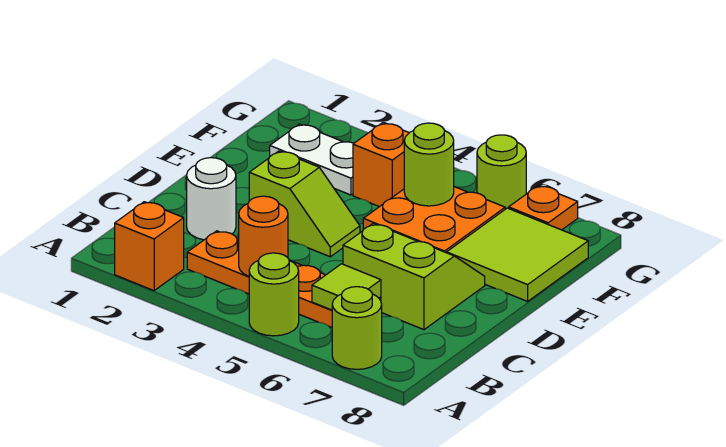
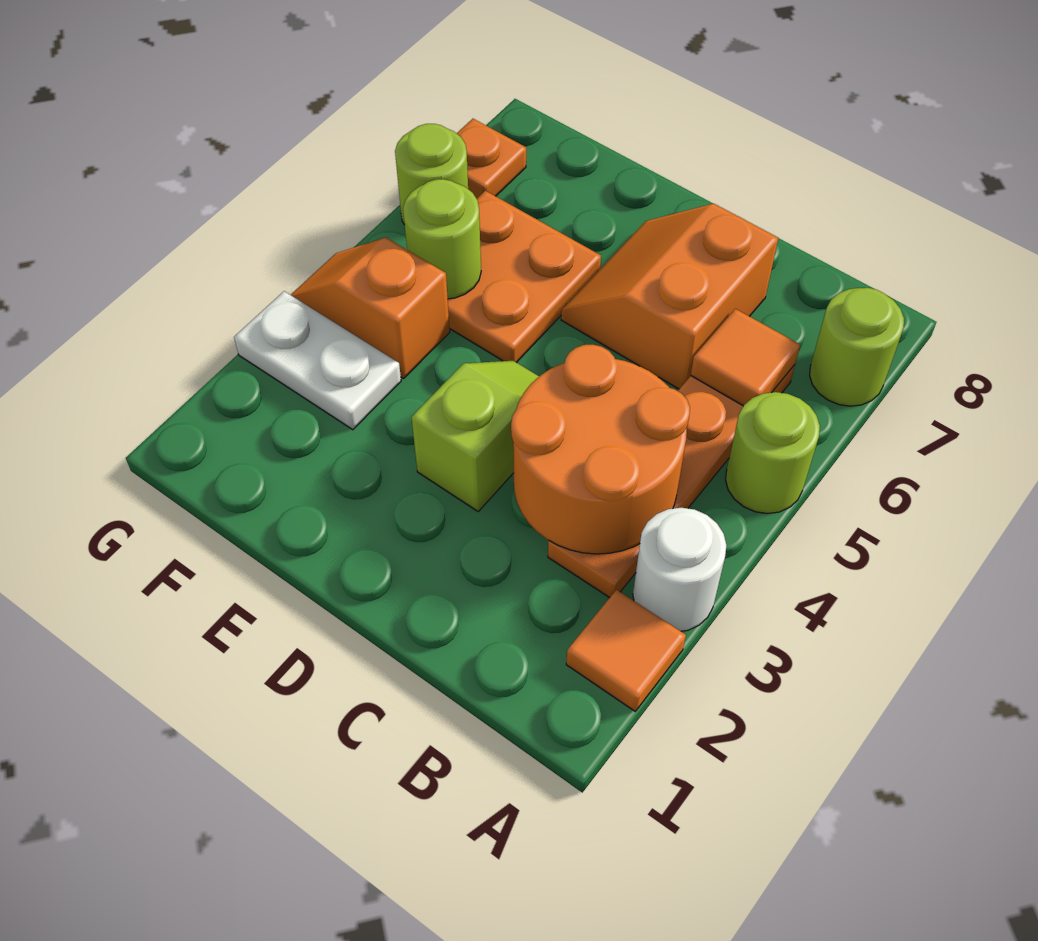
orange brick A2 level 1 -> orange tile A2 level 1
orange round brick B4 level 2 -> orange round brick B3:C4 level 2
lime tile B6 level 2 -> orange tile B6 level 2
white round brick C2 level 1 -> white round brick A3 level 1
lime slope C6:D7 level 1 top C -> orange slope C6:D7 level 1 top C
lime tile E7:F8 level 1 -> none
white plate F2:F3 level 1 -> white plate F3:G3 level 1

